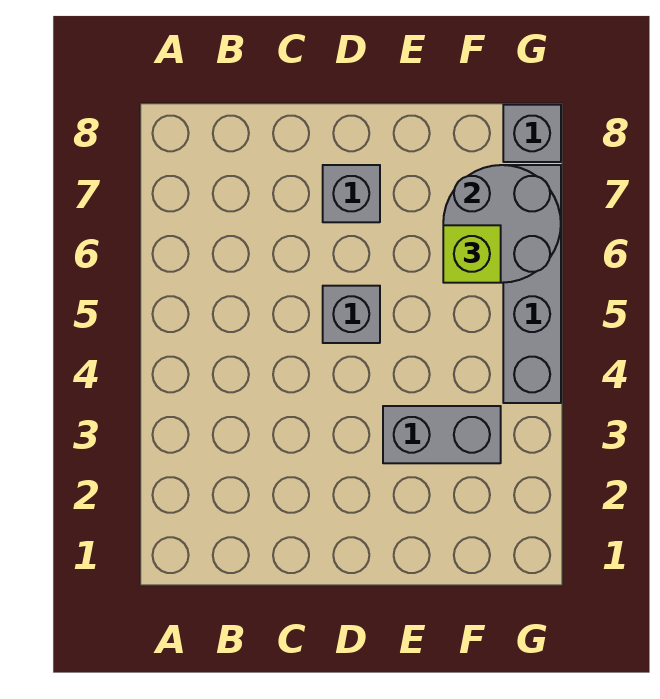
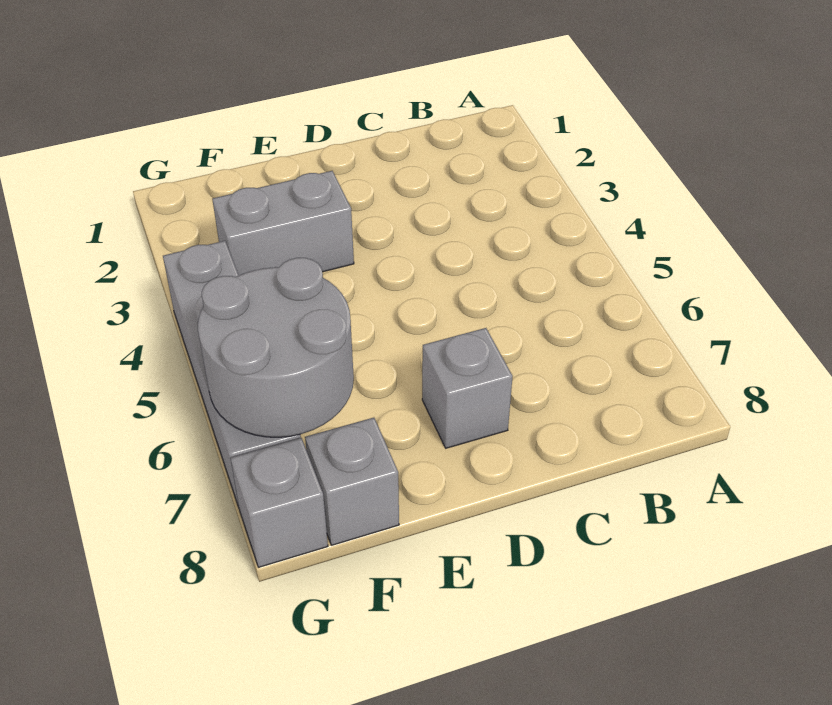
grey brick D5 level 1 -> grey brick F8 level 1
lime brick F6 level 3 -> none

